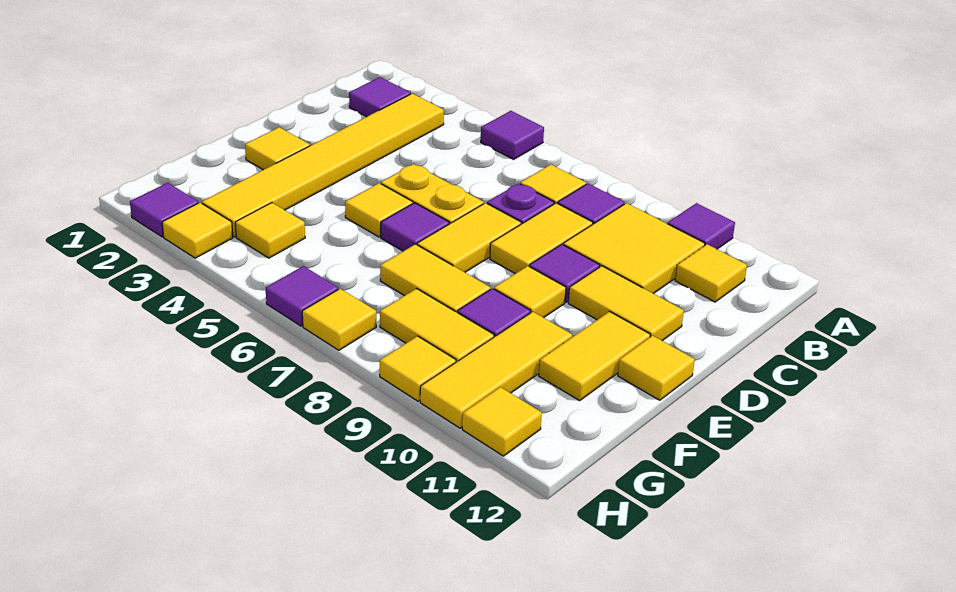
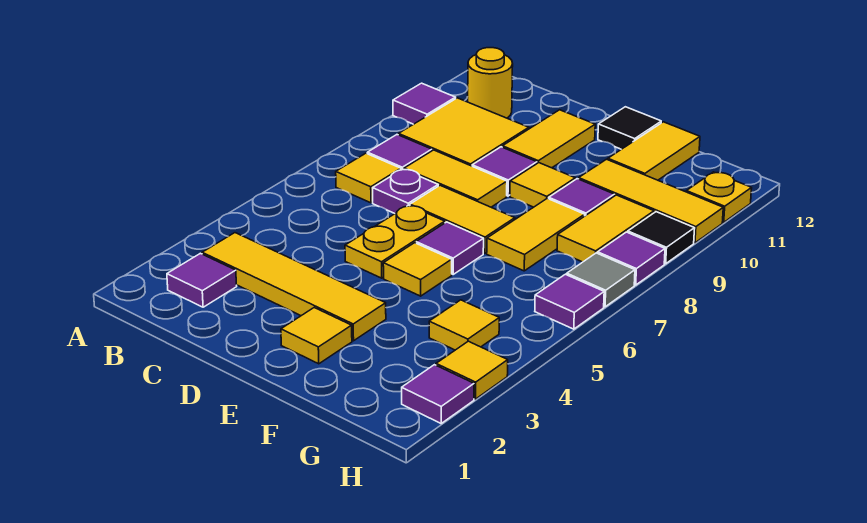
purple tile A5 level 1 -> purple tile H8 level 1
yellow tile B3:G3 level 1 -> yellow tile B3:E3 level 1
yellow tile B11 level 1 -> yellow round brick B11 level 1
yellow tile E11:F11 level 1 -> yellow tile F11:F12 level 1
yellow tile E12 level 1 -> black tile E12 level 1
yellow tile H7 level 1 -> grey tile H7 level 1
yellow tile H9 level 1 -> black tile H9 level 1
yellow tile H11 level 1 -> yellow plate H11 level 1

